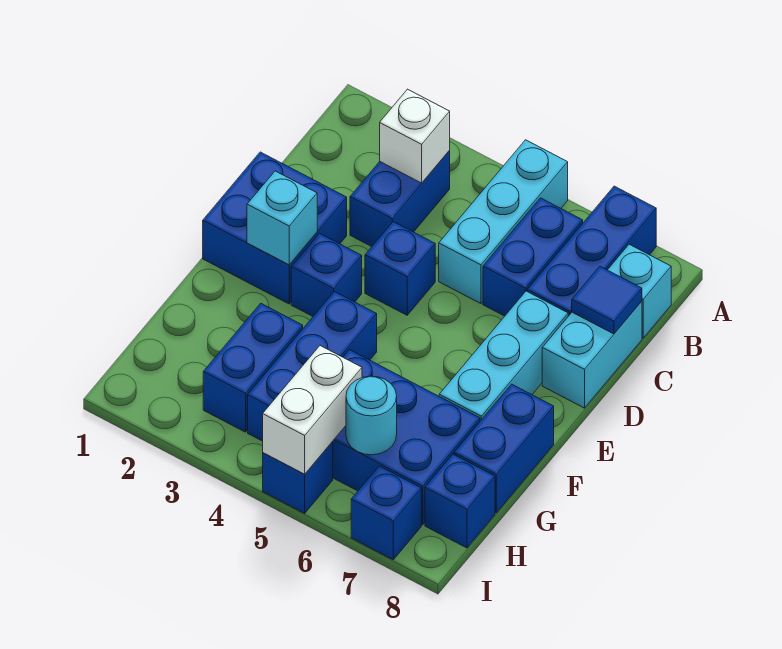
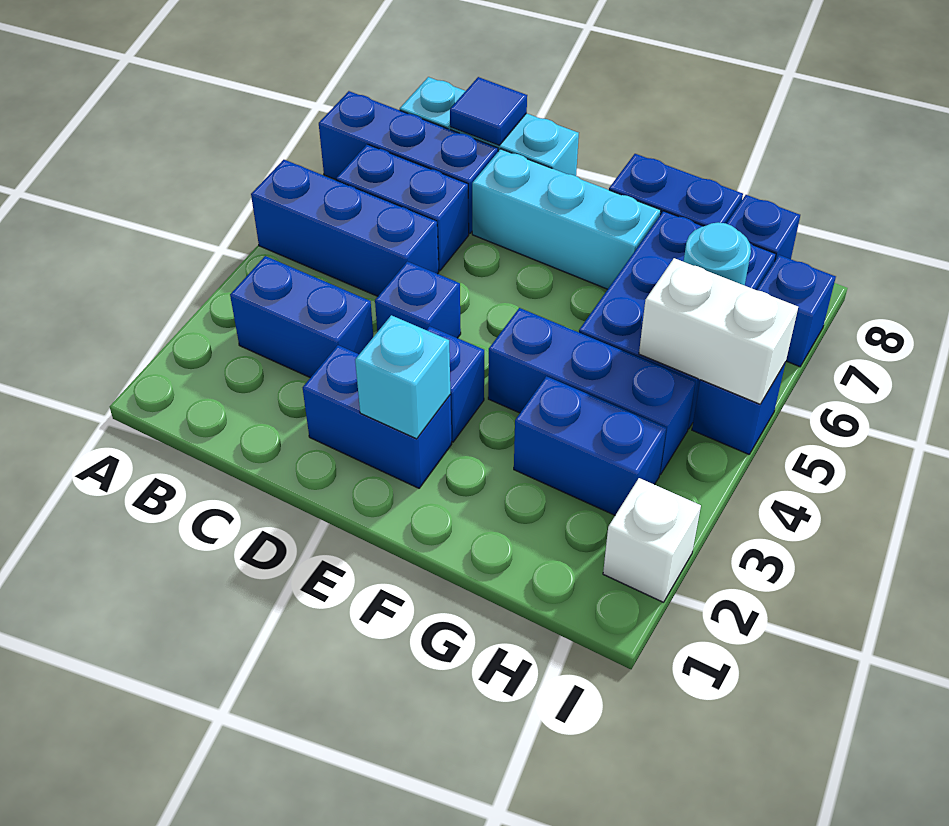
cyan brick A5:C5 level 1 -> blue brick A5:C5 level 1
white brick B3 level 2 -> white brick I2 level 1
blue brick D1:E2 level 1 -> blue brick D2:E2 level 1

